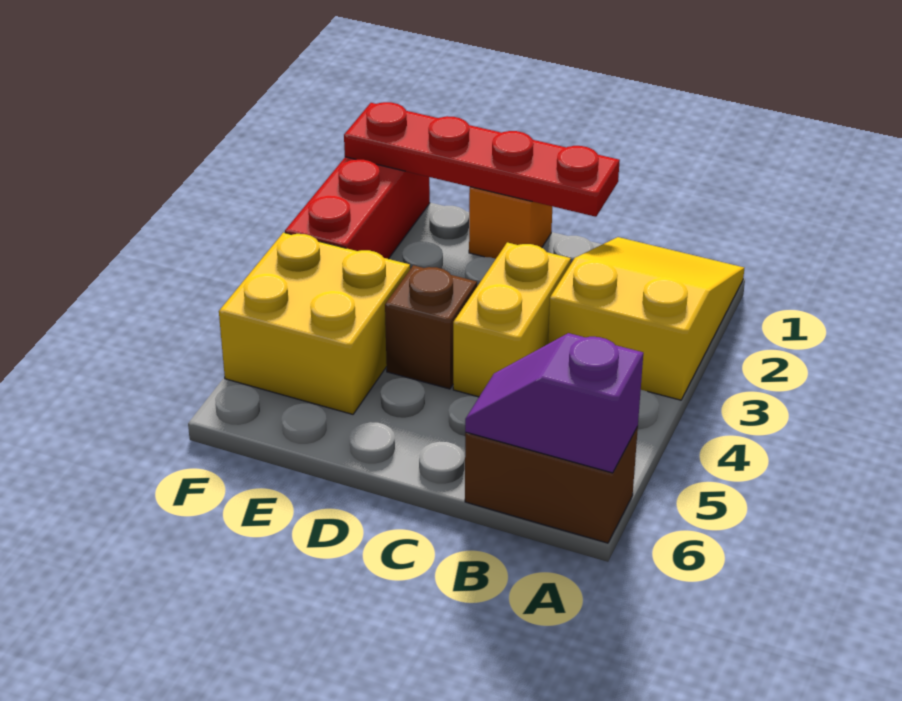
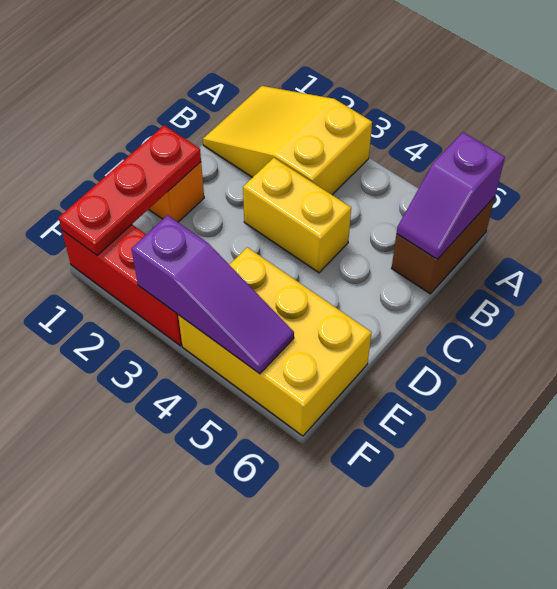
red plate C1:F1 level 2 -> red plate D1:F1 level 2
brown brick D4 level 1 -> none
yellow brick E4:F5 level 1 -> yellow brick E4:F6 level 1
none -> purple slope F3:F5 level 2 top 3

